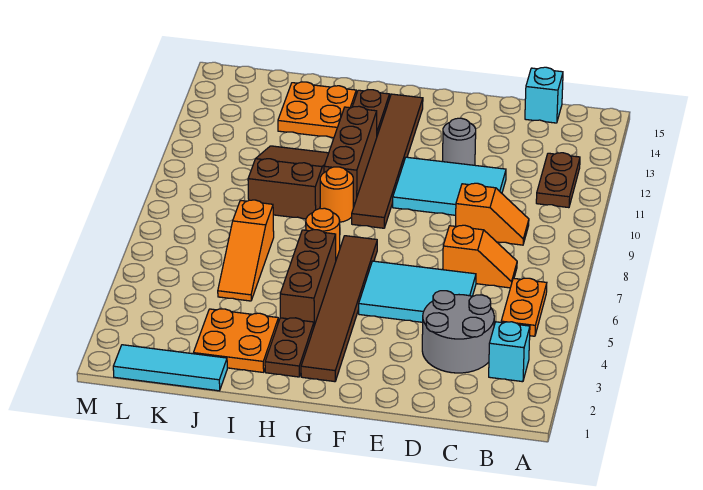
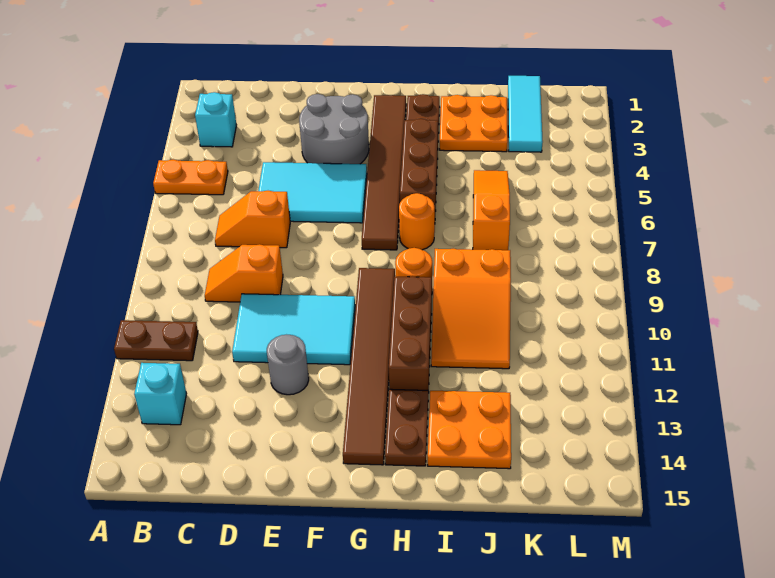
orange plate B5:B6 level 1 -> orange plate A5:B5 level 1
brown plate B11:B12 level 1 -> brown plate A11:B11 level 1
grey round brick C3:D4 level 1 -> grey round brick E3:F4 level 1
cyan brick C15 level 1 -> cyan brick B13 level 1
brown slope I9:J11 level 1 top 9 -> orange slope I9:J11 level 1 top 9
cyan tile J1:L1 level 1 -> cyan tile K1:K3 level 1

